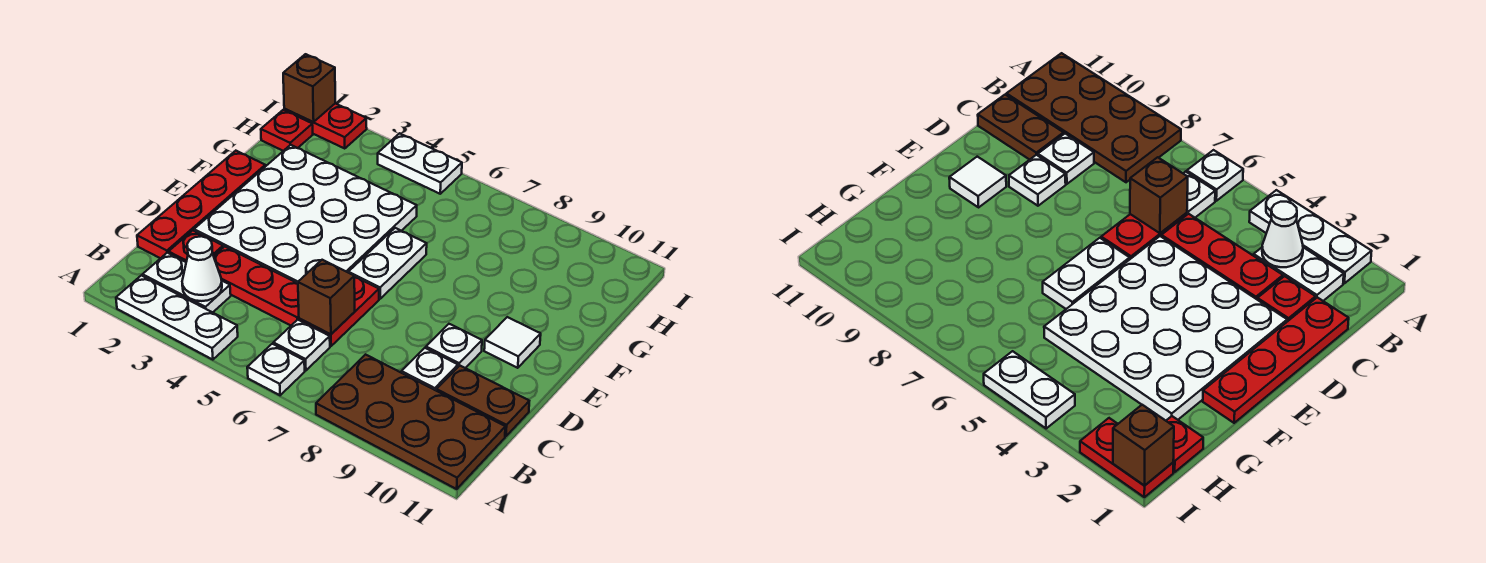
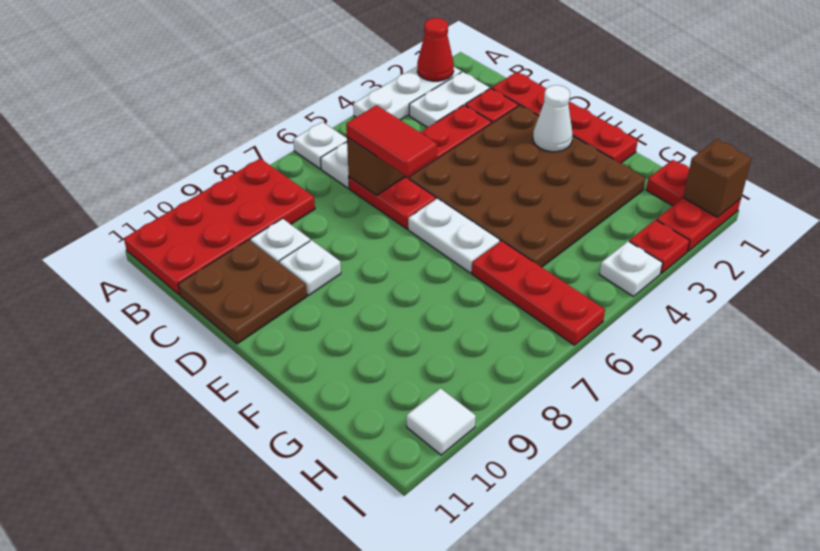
none -> red cone A2 level 2
brown plate A8:B11 level 1 -> red plate A8:B11 level 1
white cone B3 level 2 -> white cone E2 level 2
none -> red tile C6:D6 level 3
brown plate C10:C11 level 1 -> brown plate C10:D11 level 1
white plate D2:G5 level 1 -> brown plate D2:G5 level 1
white tile E10 level 1 -> white tile I10 level 1
none -> red plate G6:I6 level 1
none -> red plate I3 level 1
white plate I4:I5 level 1 -> white plate I4 level 1

